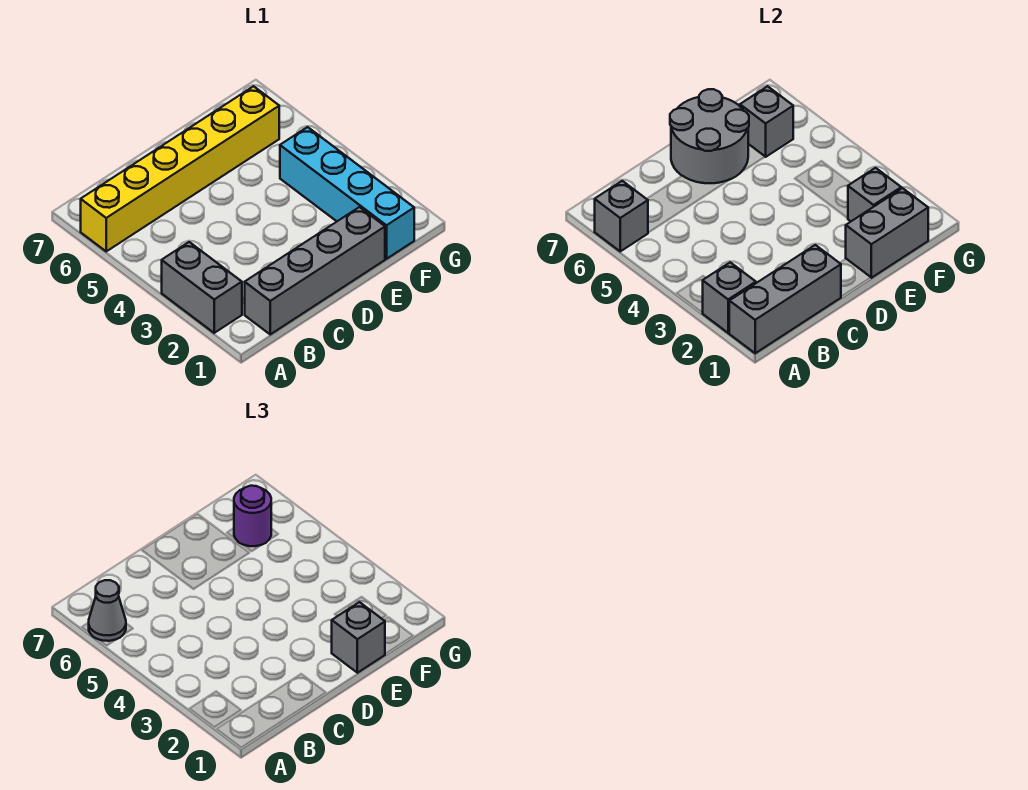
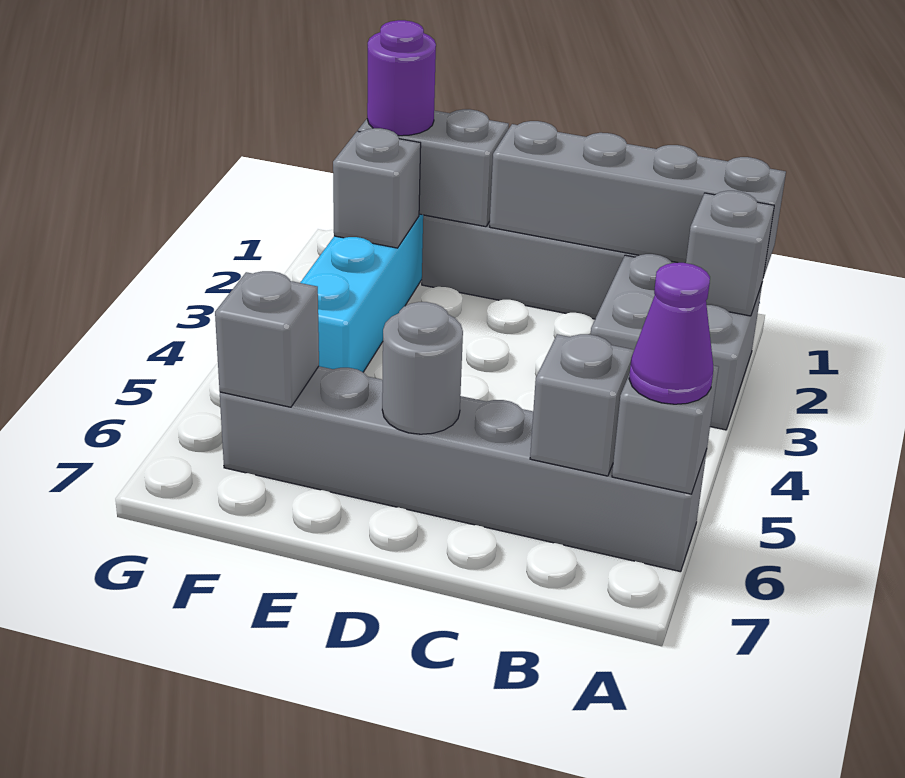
grey brick A1:C1 level 2 -> grey brick A1:D1 level 2
grey brick A2:A3 level 1 -> grey brick A2:B3 level 1
yellow brick A6:F6 level 1 -> grey brick A6:F6 level 1
grey cone A6 level 3 -> purple cone A6 level 3
grey round brick D6:E7 level 2 -> grey round brick D6 level 2
grey brick E1 level 3 -> grey brick B6 level 2
purple round brick F6 level 3 -> purple round brick F1 level 3

